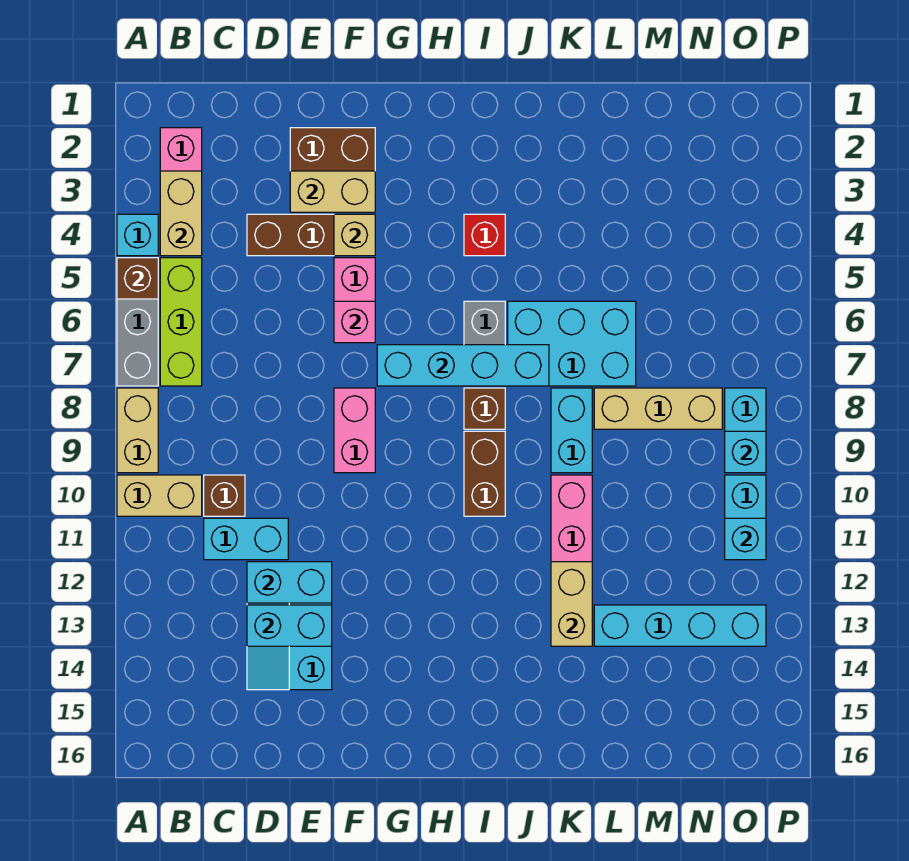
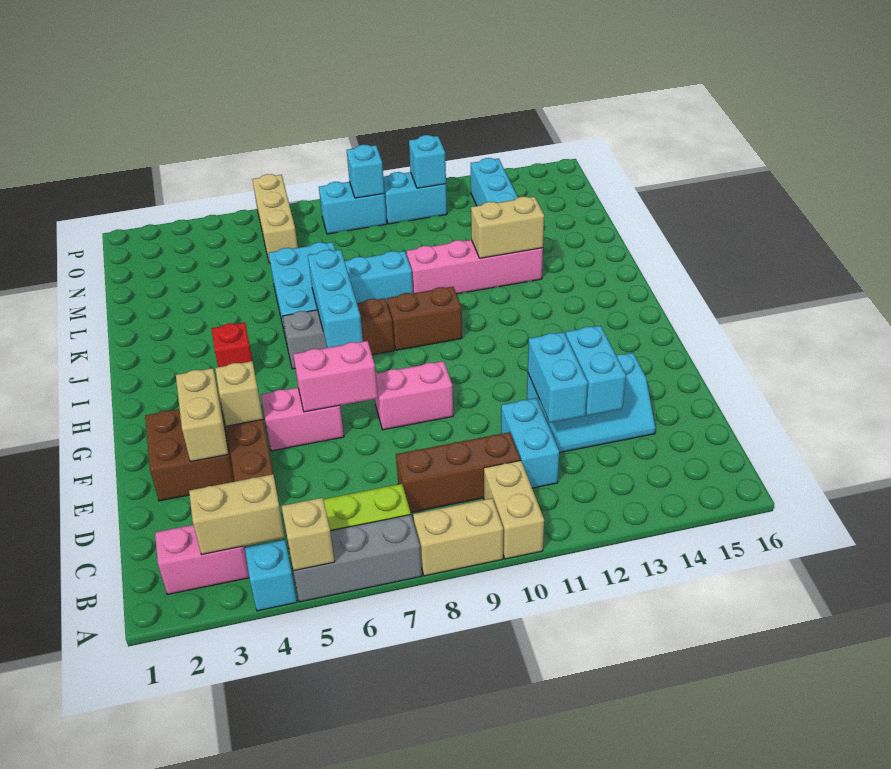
brown brick A5 level 2 -> tan brick A5 level 2
brown brick C10 level 1 -> brown brick C8:C10 level 1
pink brick F6 level 2 -> pink brick F6:F7 level 2
cyan brick G7:J7 level 2 -> cyan brick H7:J7 level 2
tan brick L8:N8 level 1 -> tan brick N6:P6 level 1

